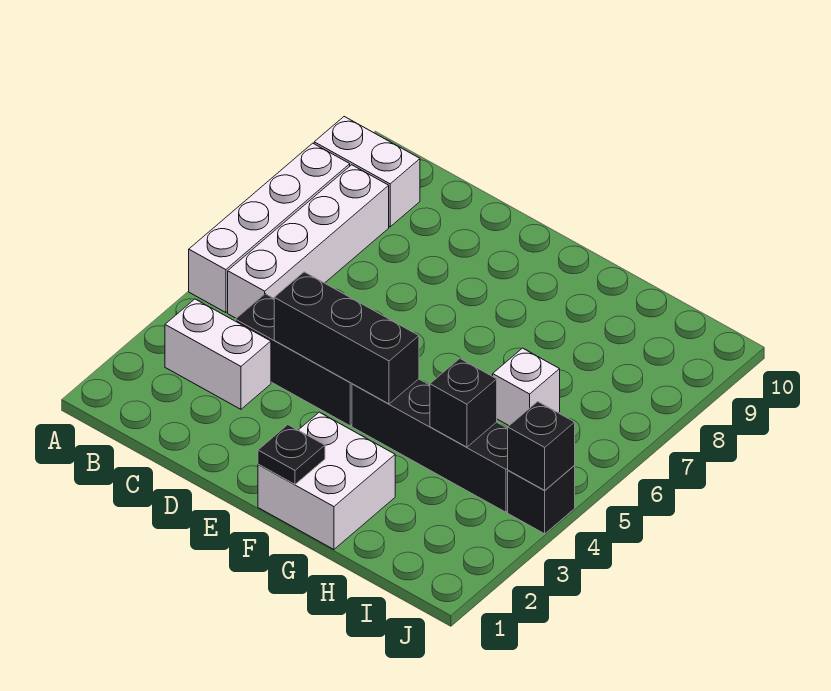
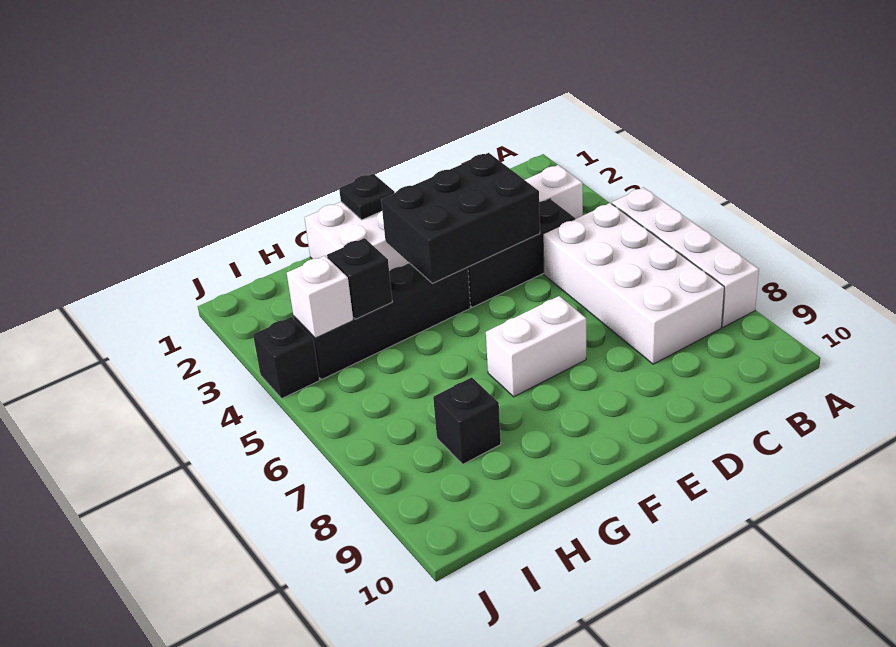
white brick A9:B9 level 1 -> white brick E7:F7 level 1
white brick B5:B8 level 1 -> white brick B5:C8 level 1
black brick D4:F4 level 2 -> black brick D3:F4 level 2
white brick H6 level 1 -> white brick I4 level 2
black brick J4 level 2 -> black brick H8 level 1

